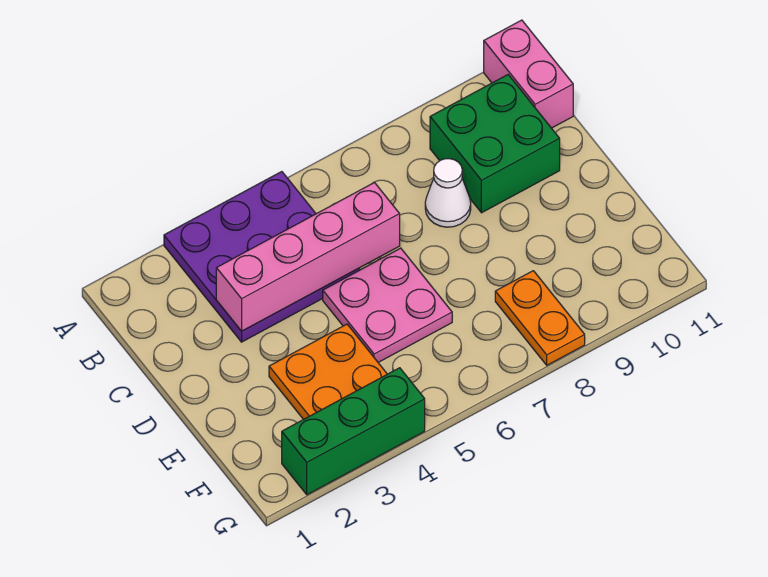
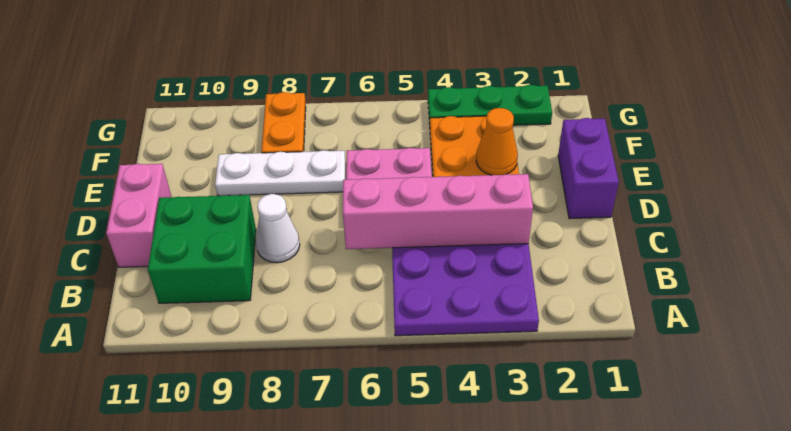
pink brick A11:B11 level 1 -> pink brick C11:D11 level 1
none -> purple brick D1:E1 level 1
none -> orange cone E3 level 2
none -> white plate E7:E9 level 1
green brick G2:G4 level 1 -> green plate G2:G4 level 1

